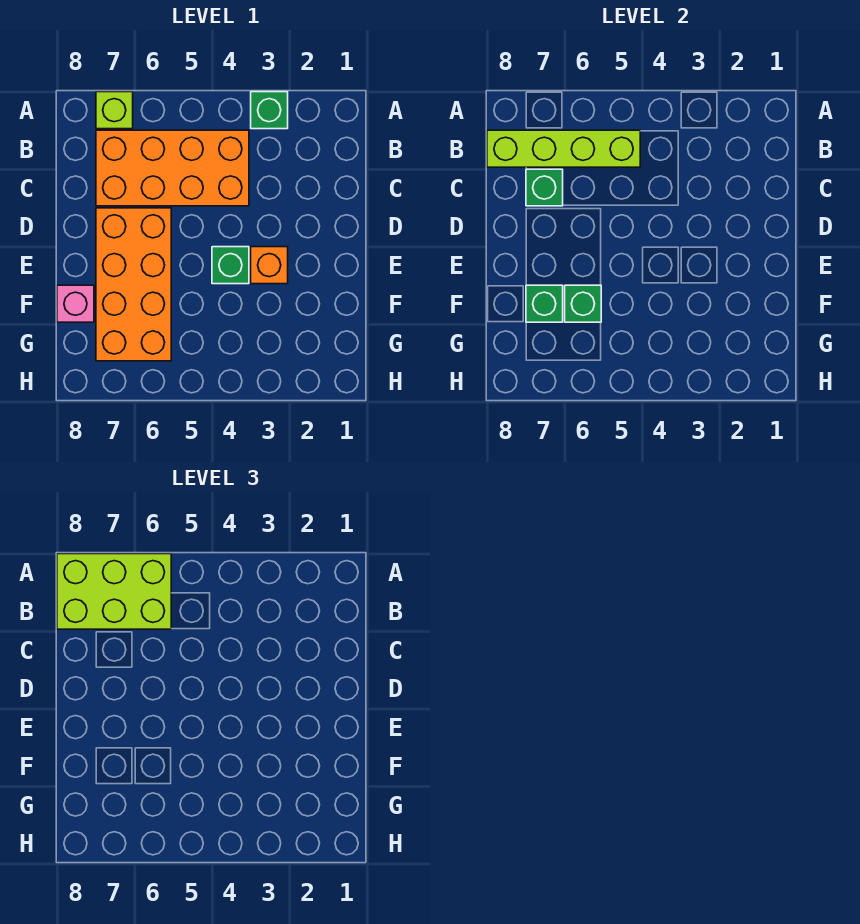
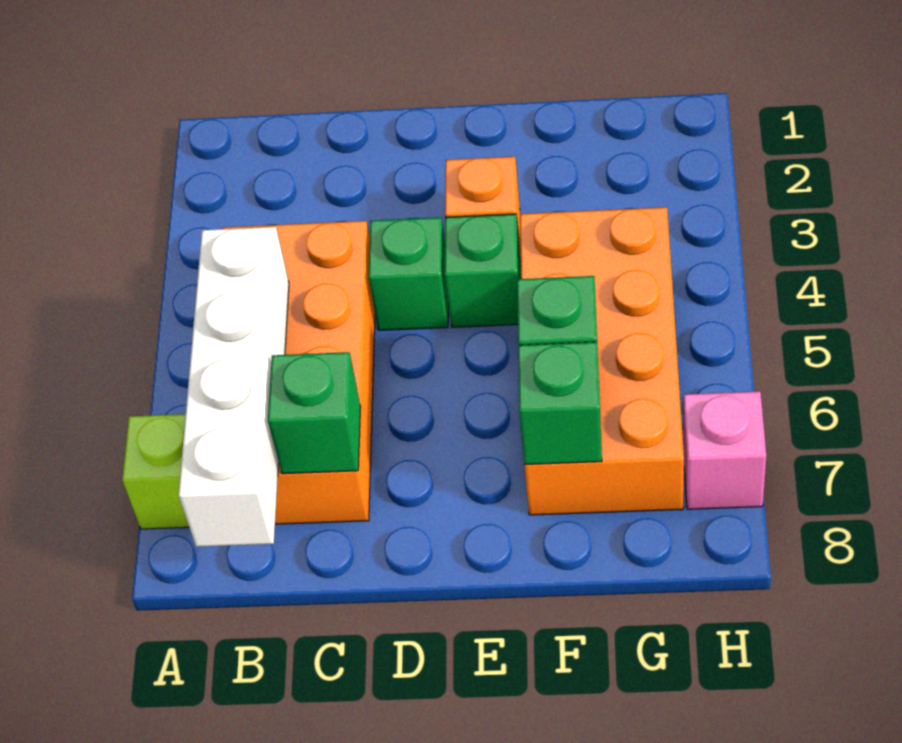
green brick A3 level 1 -> green brick D4 level 1
lime brick A6:B8 level 3 -> none
lime brick B5:B8 level 2 -> white brick B5:B8 level 2
orange brick D6:G7 level 1 -> orange brick F4:G7 level 1
pink brick F8 level 1 -> pink brick H7 level 1

